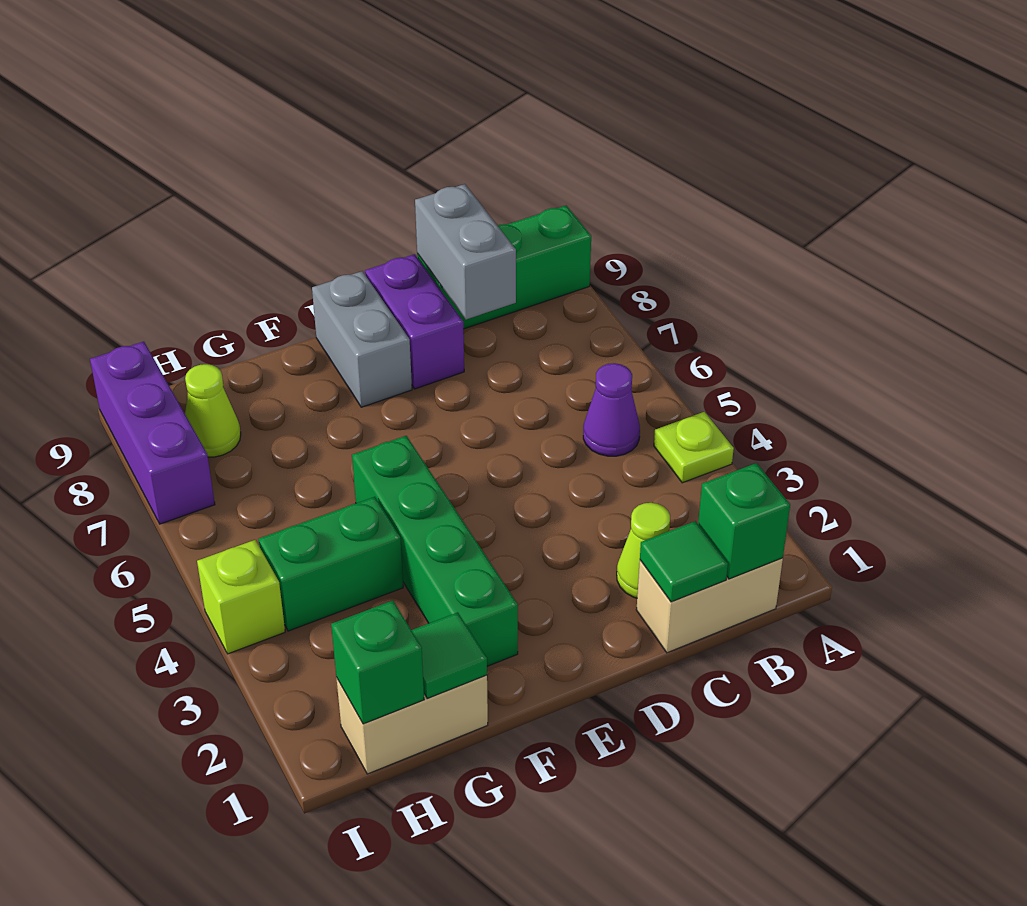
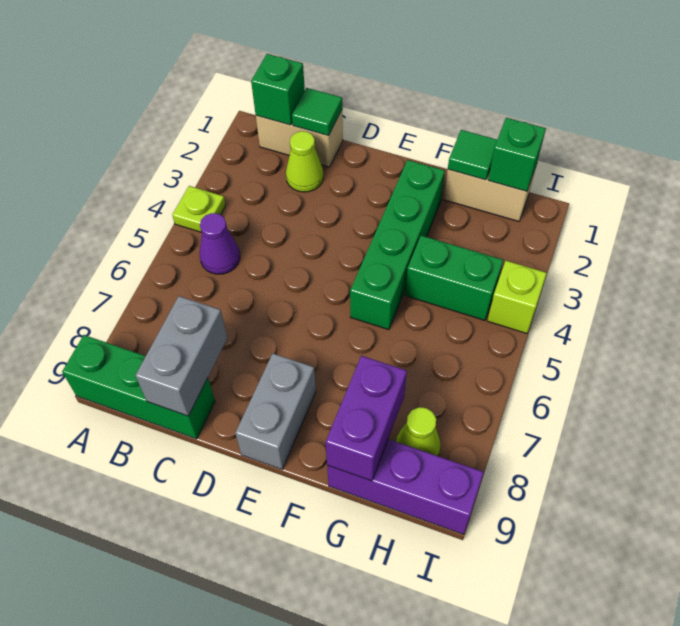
purple brick D8:D9 level 1 -> purple brick G8:G9 level 2
purple brick I7:I9 level 1 -> purple brick G9:I9 level 1

